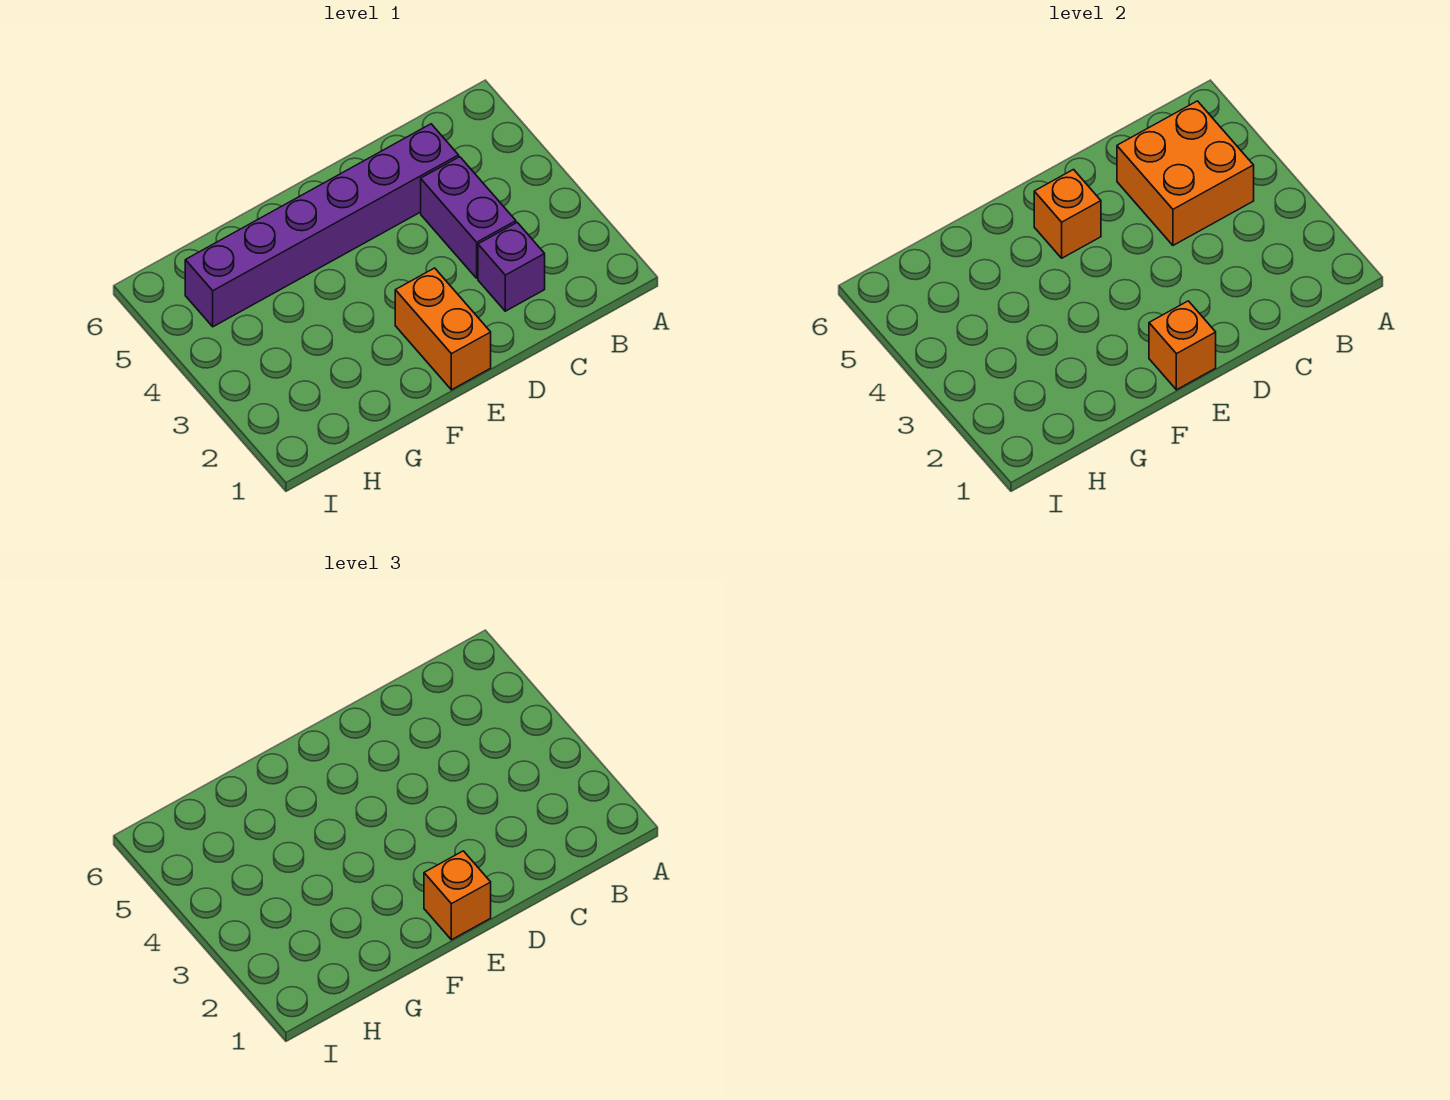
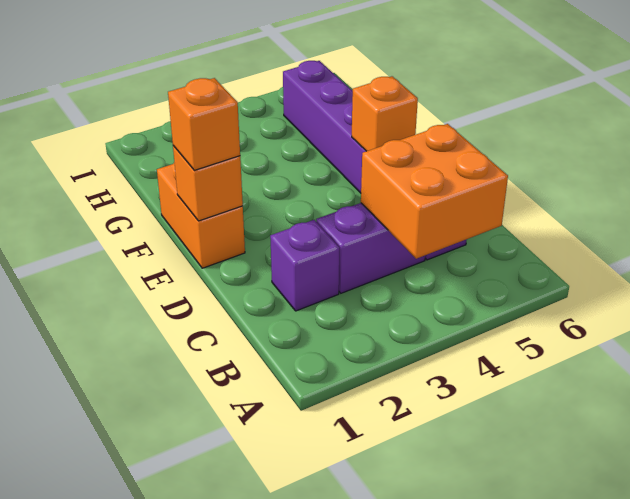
orange brick E1:E2 level 1 -> orange brick E1:F1 level 1

